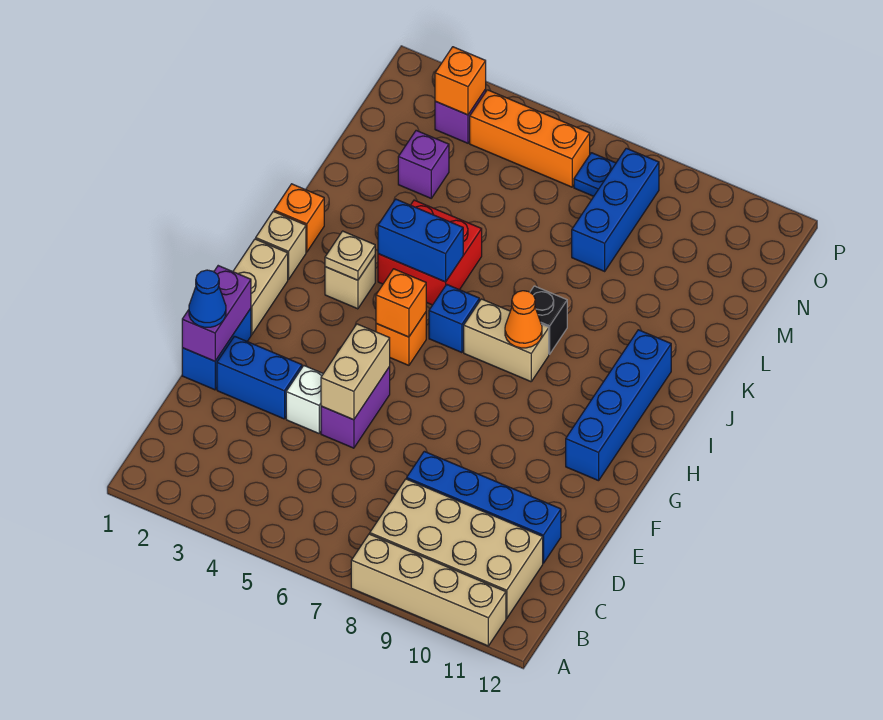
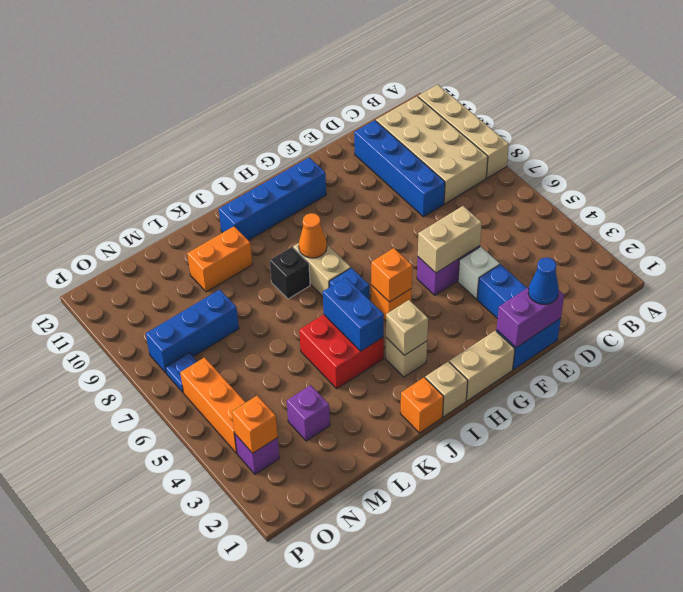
tan plate I3 level 2 -> tan brick I3 level 2
none -> orange brick K10:L10 level 1

